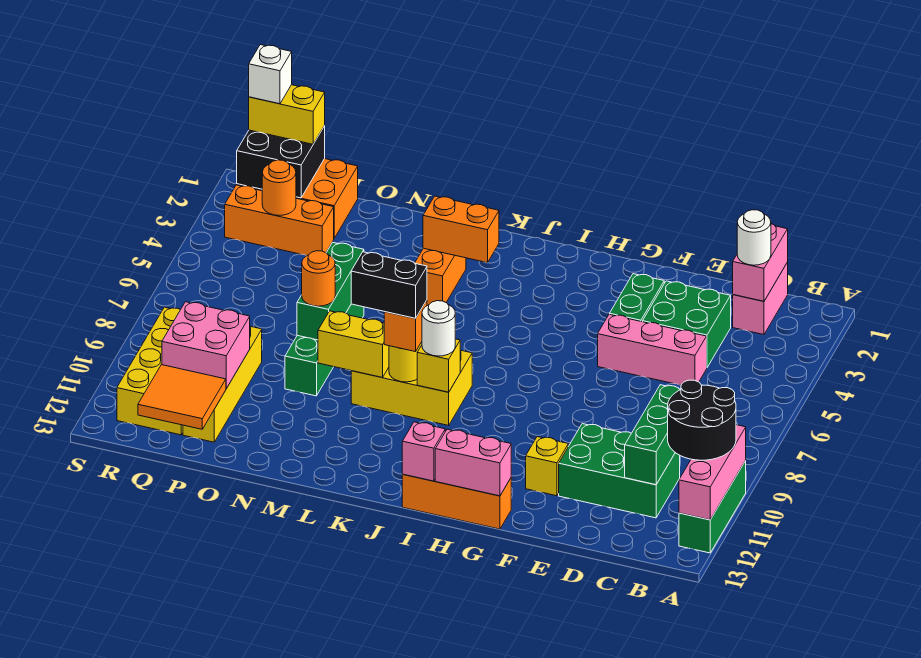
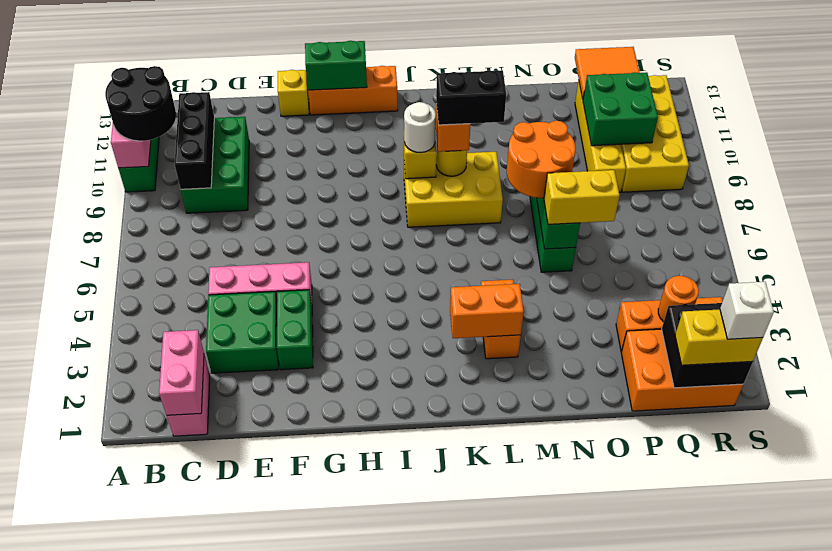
white round brick C2 level 3 -> none
green brick C9:C11 level 2 -> black brick C9:C11 level 2
green brick C10:E11 level 1 -> green brick C9:D11 level 1
yellow brick F11 level 1 -> yellow brick F13 level 1
pink brick G13:H13 level 2 -> green brick G13:H13 level 2
pink brick I13 level 2 -> none
yellow brick L9:M9 level 2 -> yellow brick N6:O6 level 3
orange round brick N8 level 3 -> orange round brick M7:N8 level 3
pink brick P10:Q11 level 2 -> green brick P10:Q11 level 2

